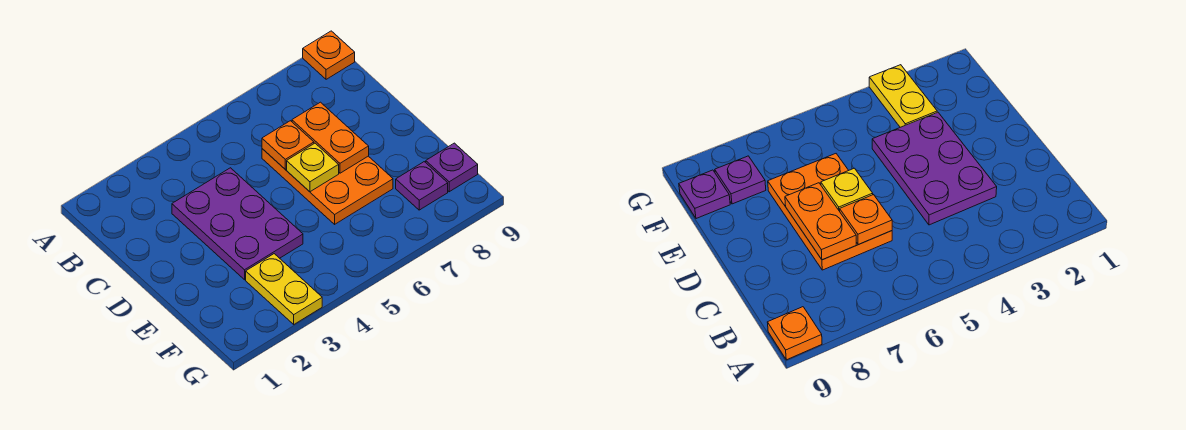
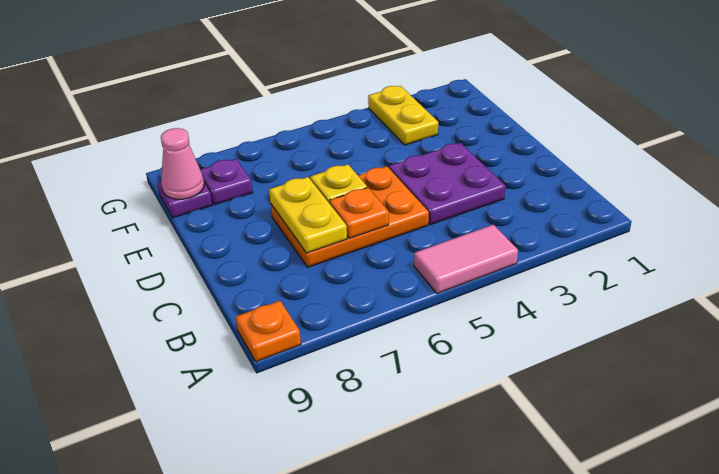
none -> pink tile A4:A5 level 1
purple plate C3:E4 level 1 -> purple plate C3:D4 level 1
orange plate C6:E7 level 1 -> orange plate C5:D7 level 1
orange plate C7:D7 level 2 -> yellow plate C7:D7 level 2
none -> pink cone F9 level 2

